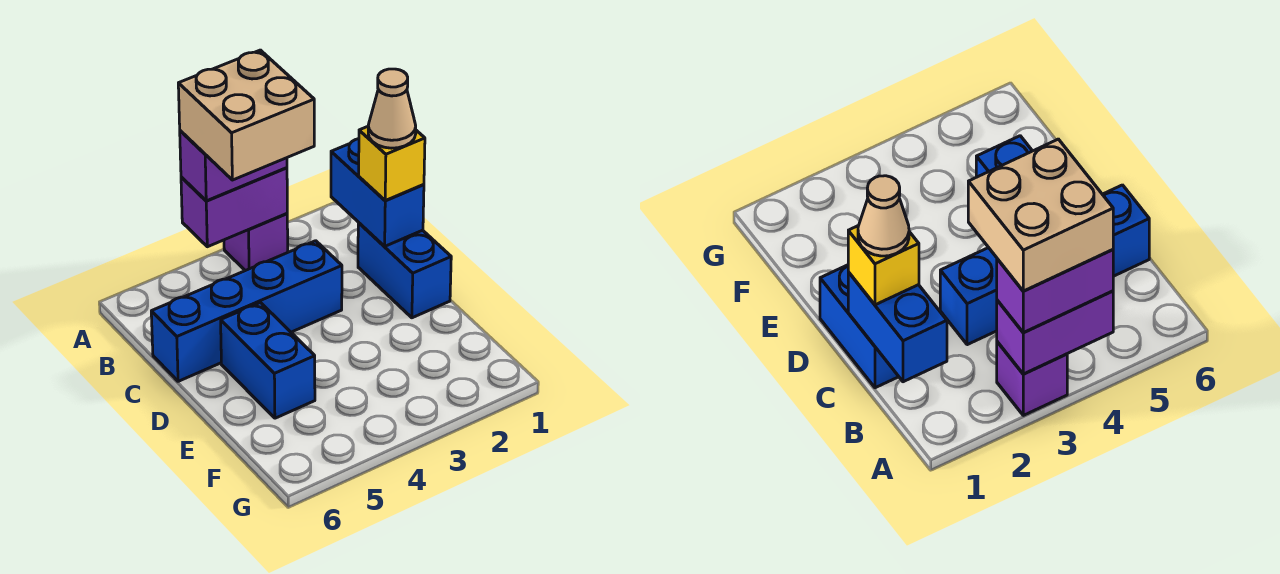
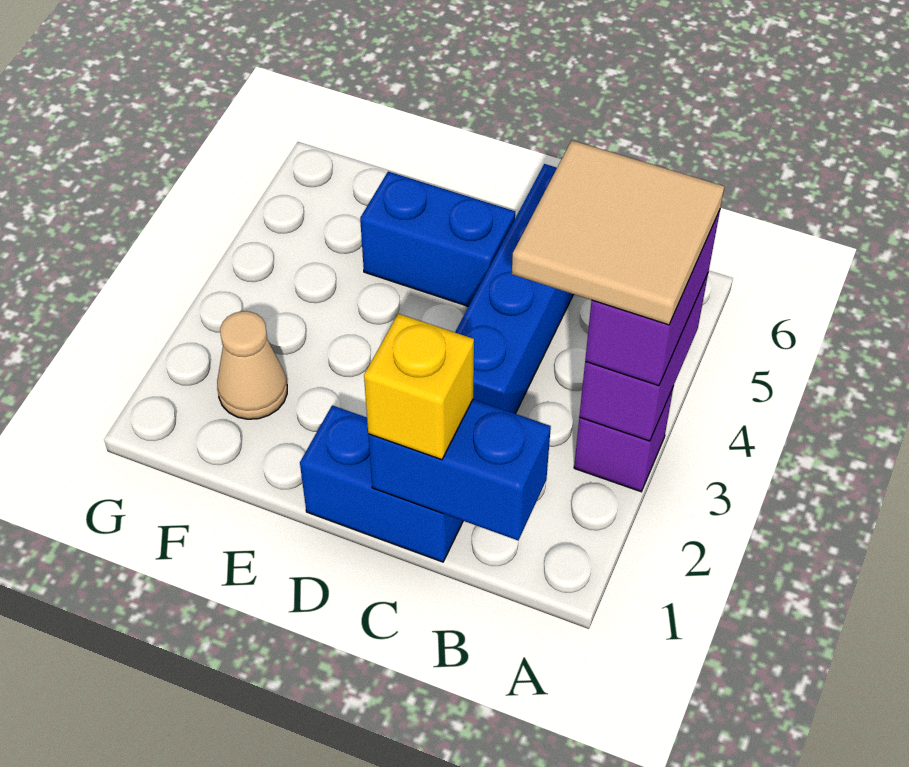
tan brick A3:B4 level 4 -> tan tile A3:B4 level 4
tan cone C1 level 4 -> tan cone F2 level 1

